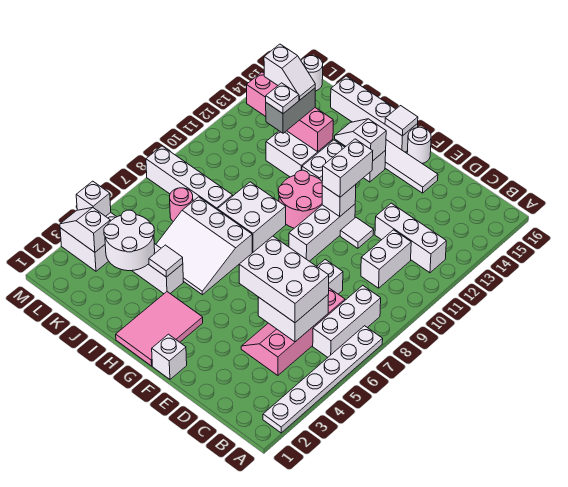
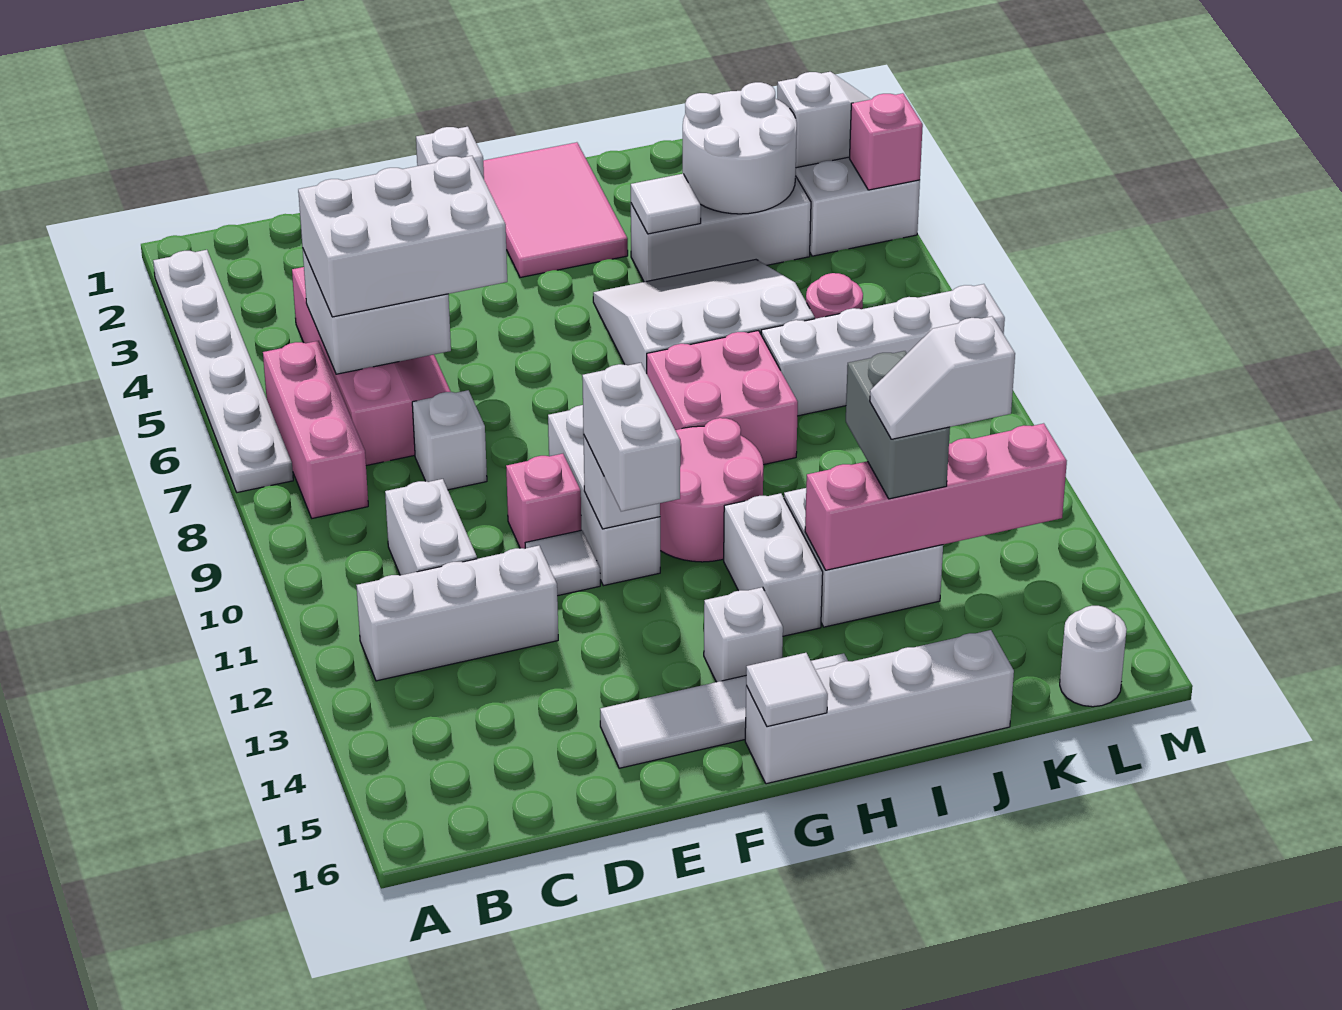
white brick B6:B8 level 1 -> pink brick B6:B8 level 1
none -> pink brick E10 level 1
white round brick F16 level 1 -> none
white slope G14:H14 level 2 top G -> none
white brick H8:I9 level 1 -> pink brick H8:I9 level 1
white plate J12 level 4 -> none
white brick M4 level 2 -> pink brick M4 level 2

